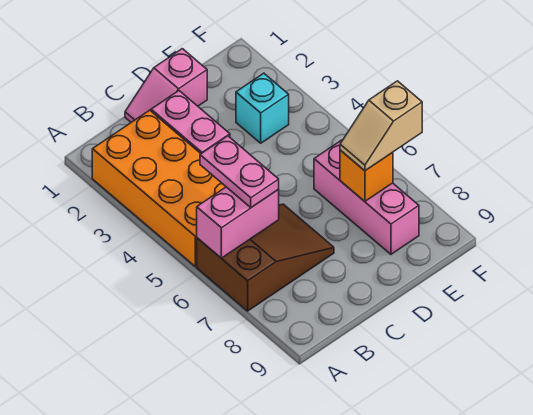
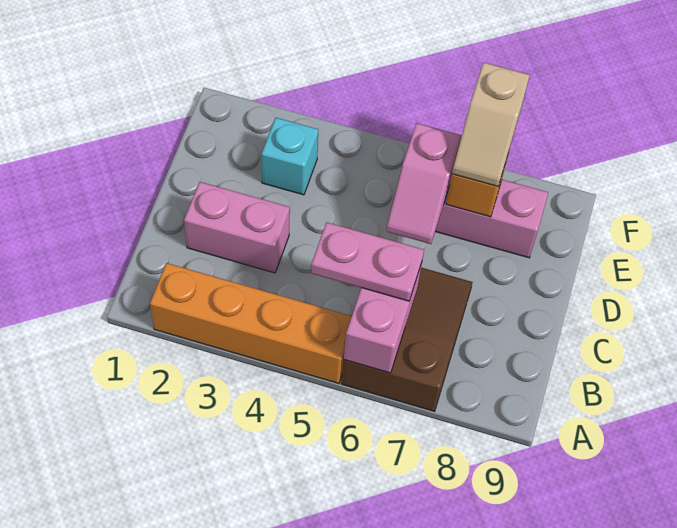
orange brick A2:B5 level 1 -> orange brick A2:A5 level 1
pink slope C1:D1 level 1 top D -> pink slope D6:E6 level 2 top E

